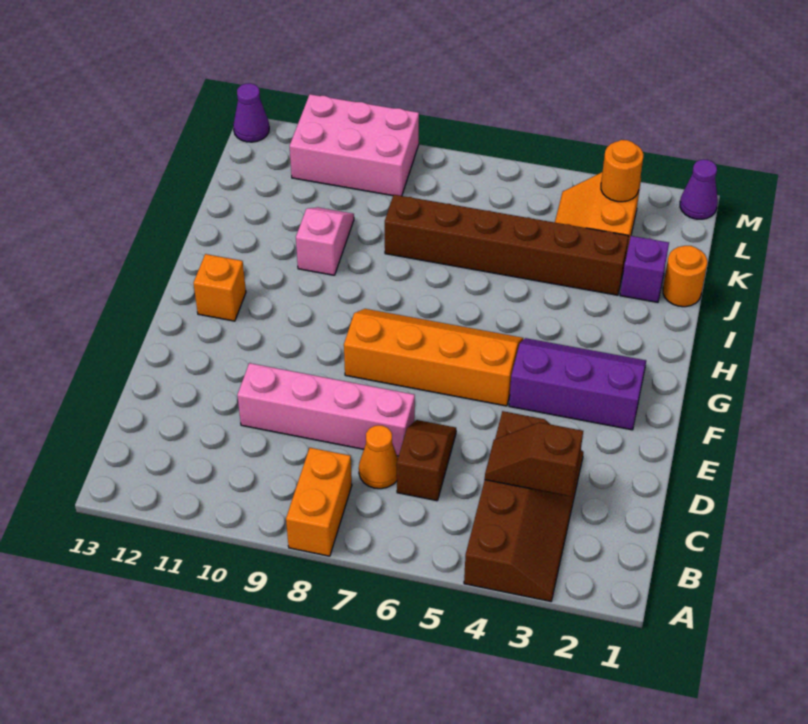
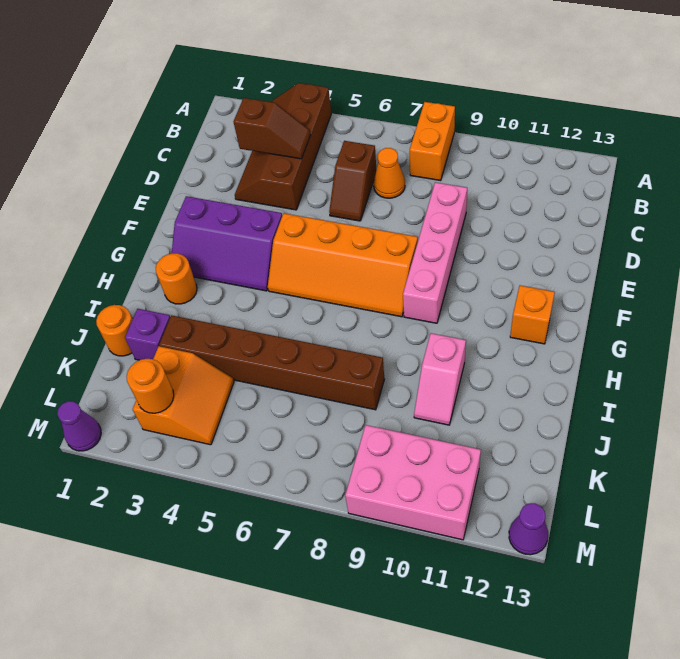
pink brick D7:D10 level 1 -> pink brick D9:G9 level 1
none -> orange round brick H2 level 1

